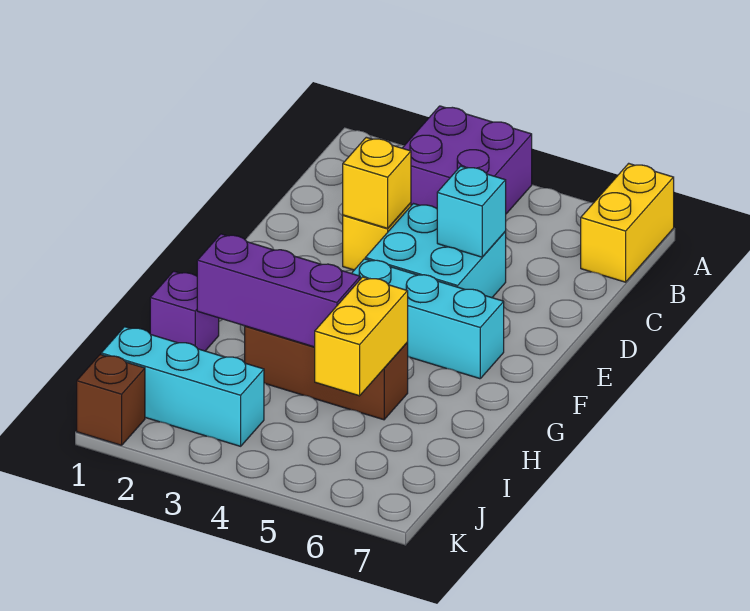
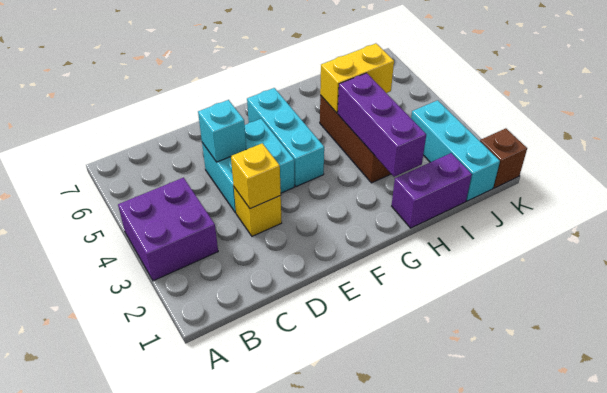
yellow brick A7:B7 level 1 -> none
purple brick H1 level 1 -> purple brick H1:I1 level 1

